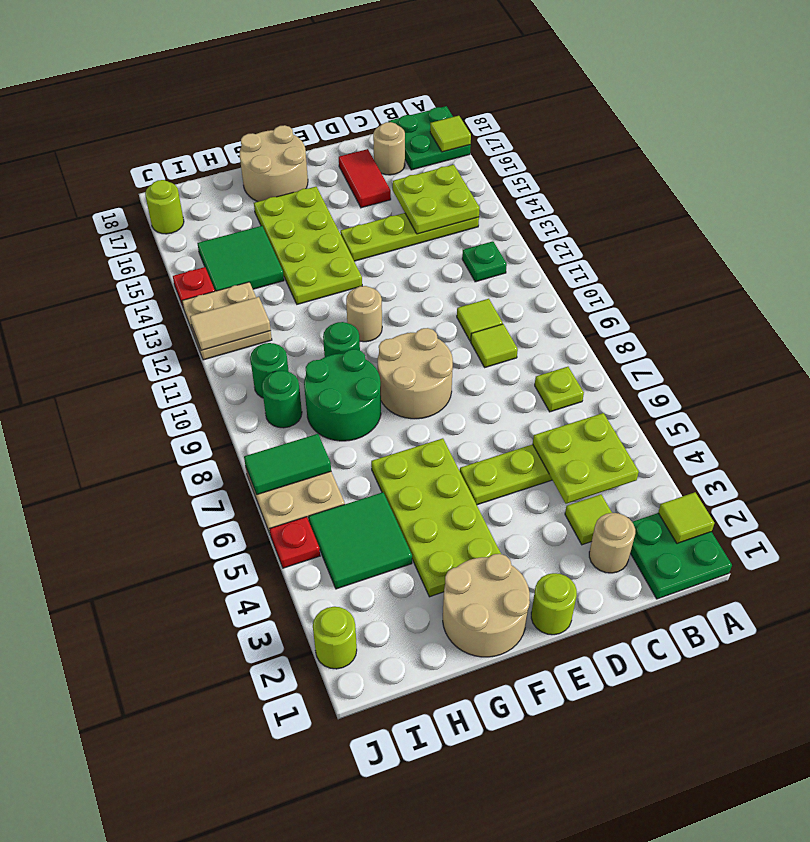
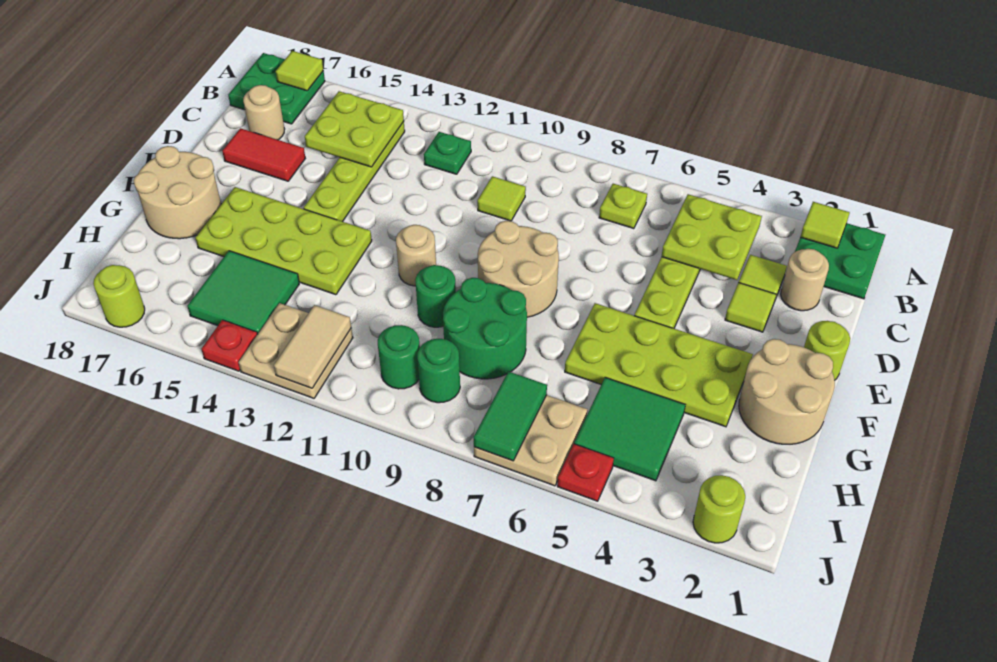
lime tile C9 level 1 -> lime tile D3 level 1

